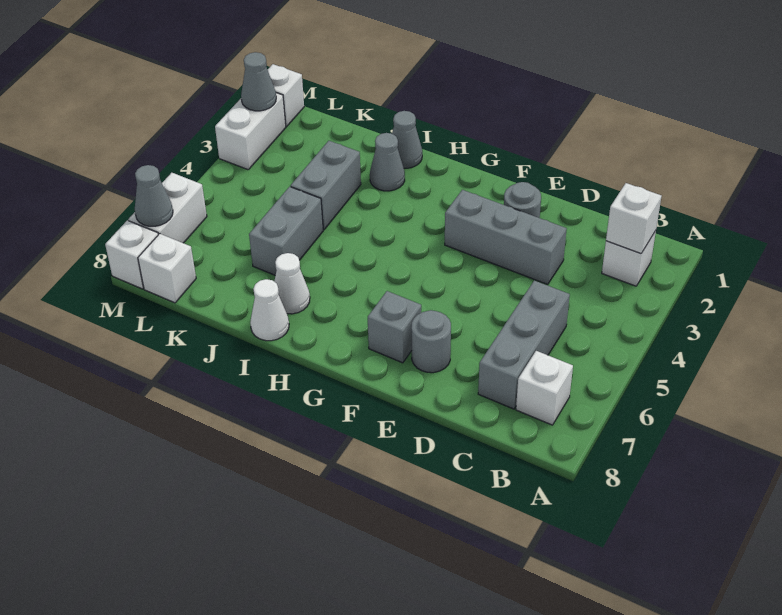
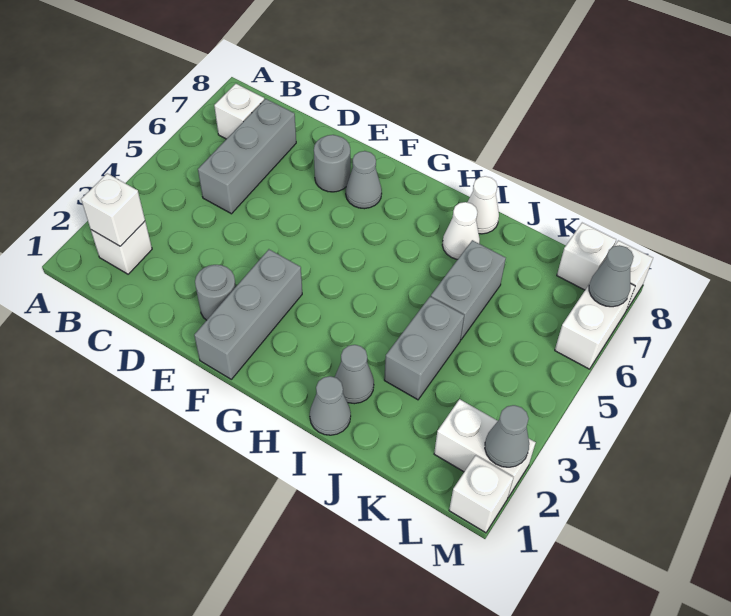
grey brick D3:F3 level 1 -> grey brick F1:F3 level 1
grey brick F7 level 1 -> grey cone F7 level 1
white brick M2:M3 level 1 -> white brick L2:M2 level 1

